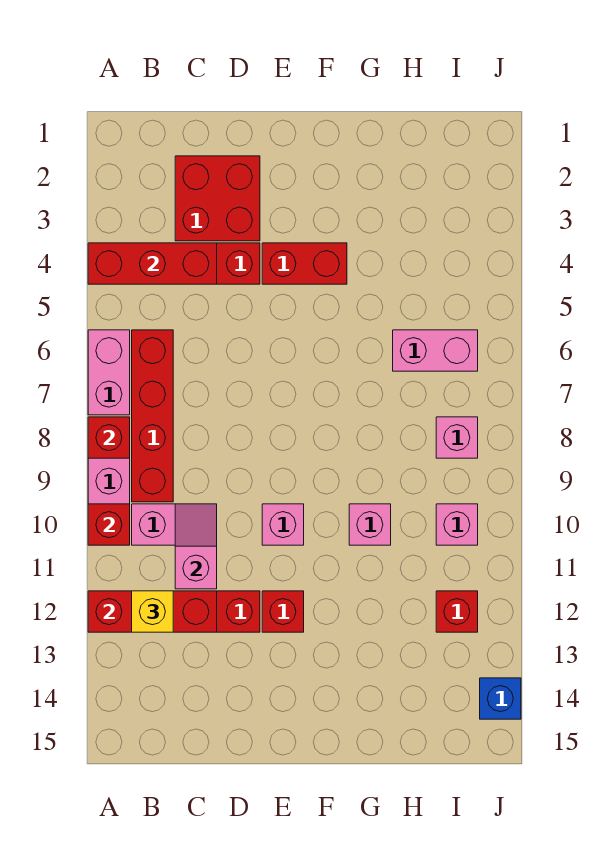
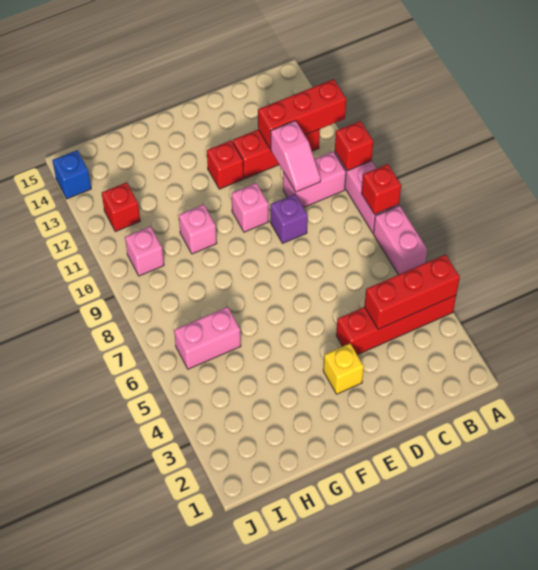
red brick B6:B9 level 1 -> none
yellow brick B12 level 3 -> yellow brick E3 level 1
red brick C2:D3 level 1 -> none
none -> purple brick D9 level 1
red brick E4:F4 level 1 -> none
pink brick I8 level 1 -> none

